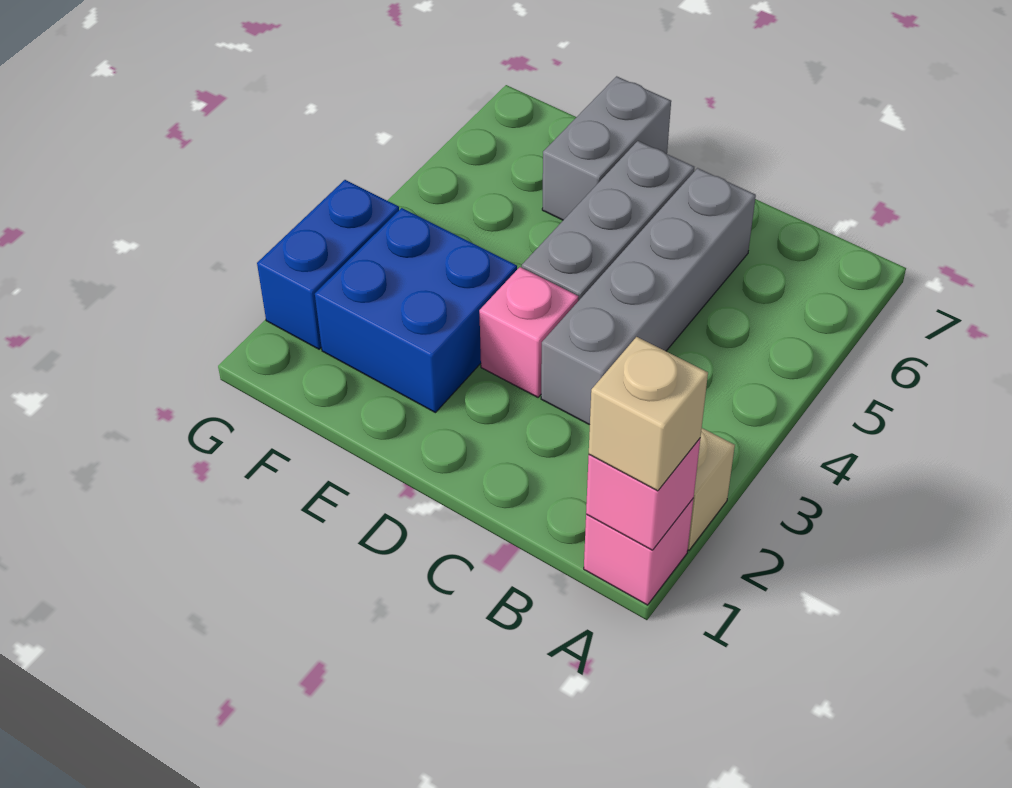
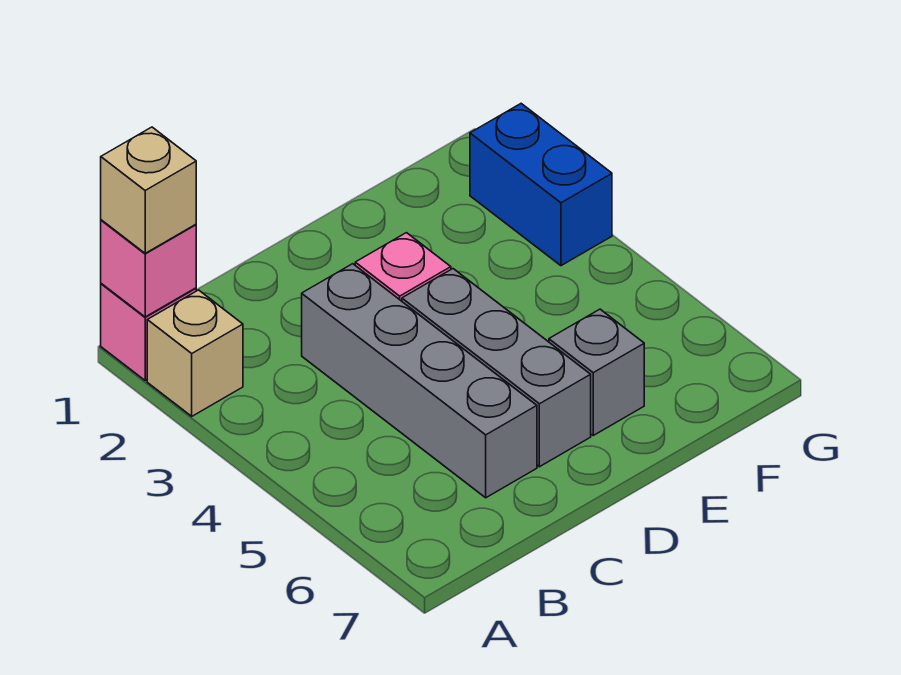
blue brick E2:F3 level 1 -> none
grey brick E6:E7 level 1 -> grey brick E6 level 1

